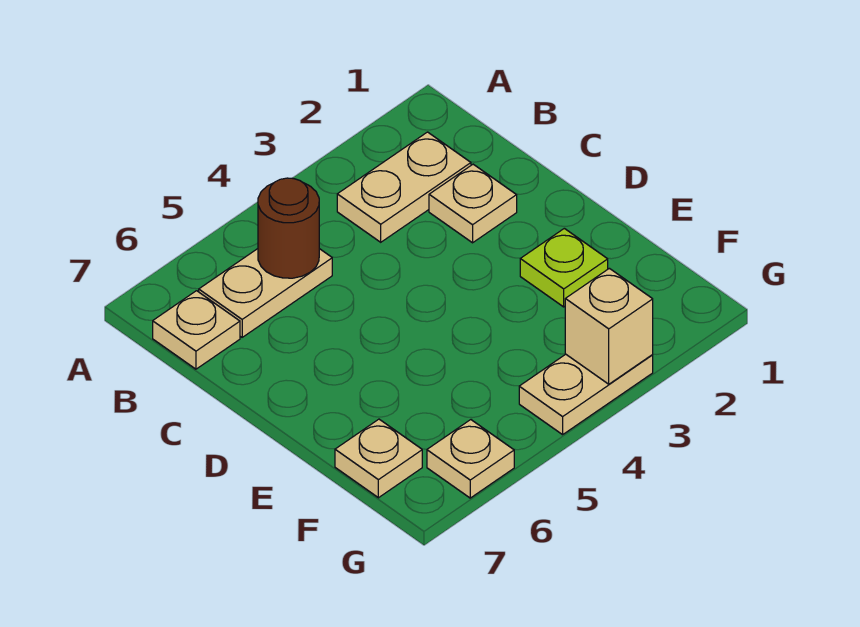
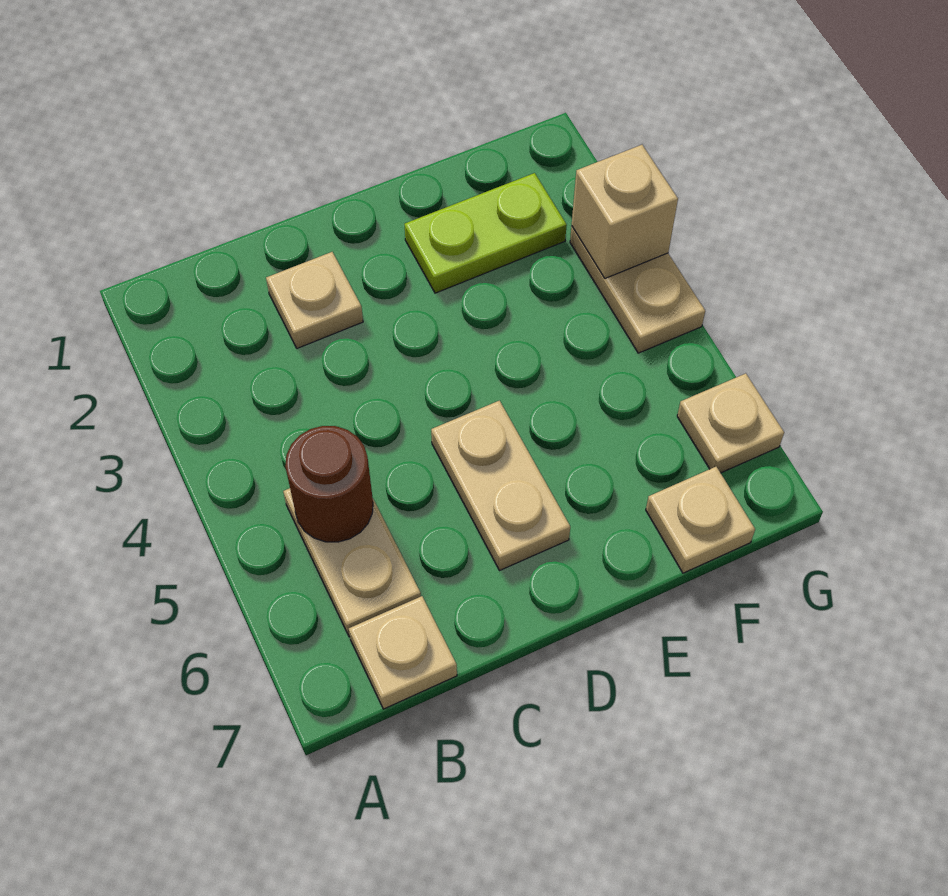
tan plate B2:B3 level 1 -> tan plate D5:D6 level 1
lime plate E2 level 1 -> lime plate E2:F2 level 1

